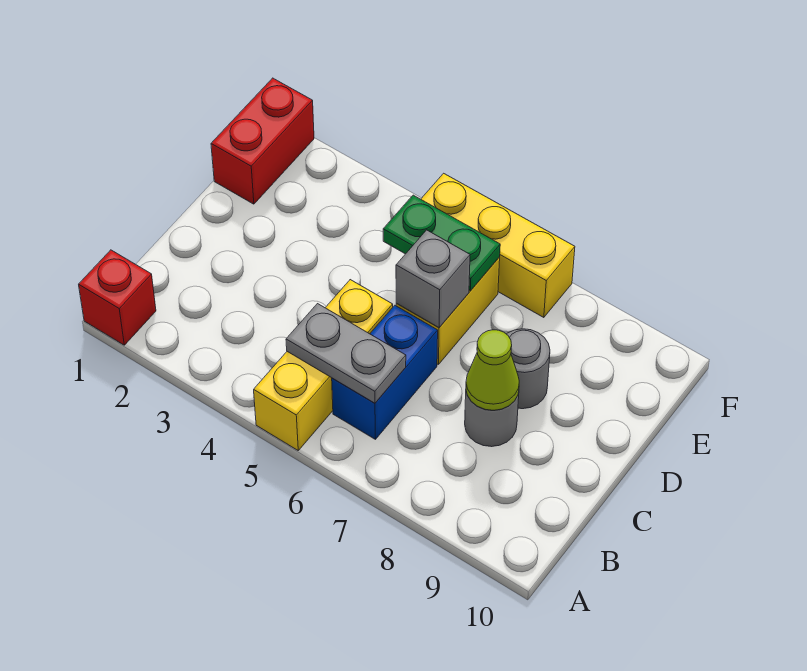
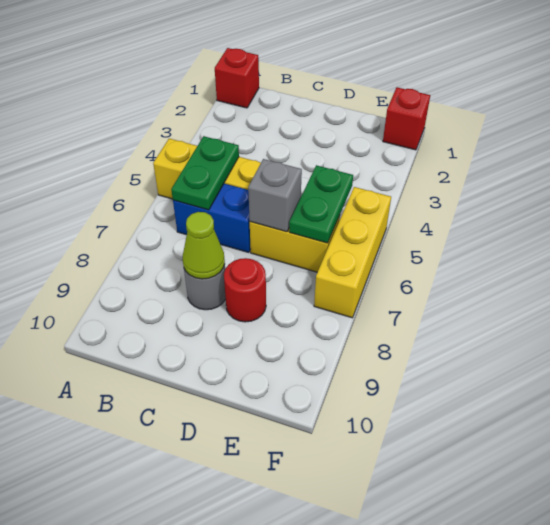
grey plate B5:B6 level 2 -> green plate B5:B6 level 2
grey round brick D8 level 1 -> red round brick D8 level 1
red brick E1:F1 level 1 -> red brick F1 level 1

